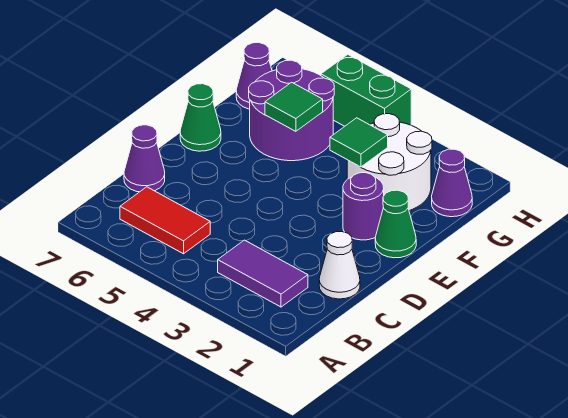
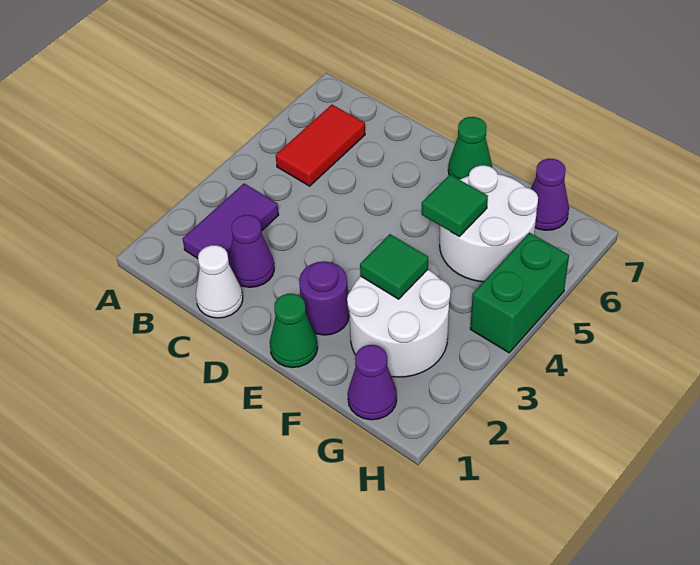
purple cone C7 level 1 -> purple cone C2 level 1
purple round brick F5:G6 level 1 -> white round brick F5:G6 level 1

